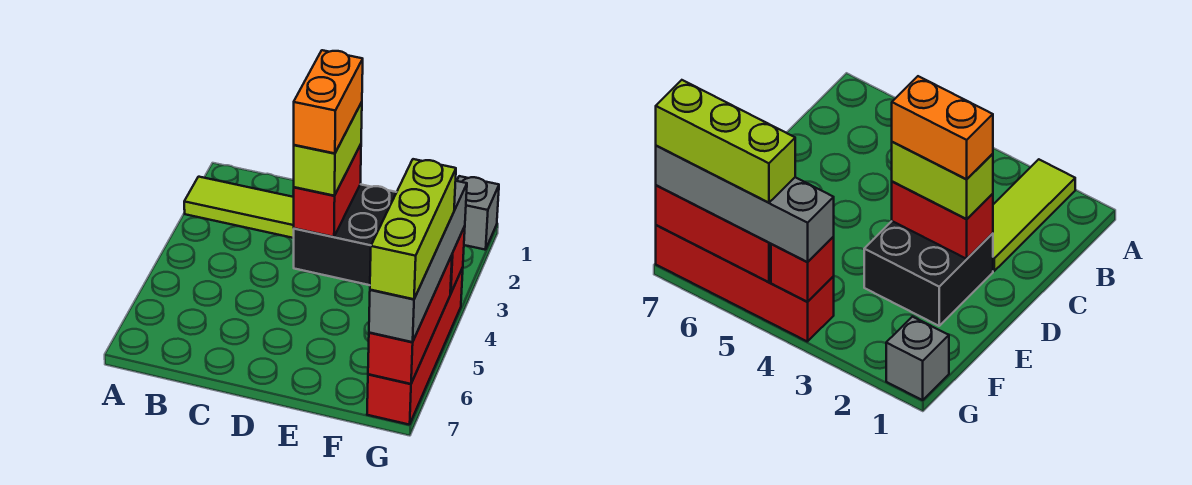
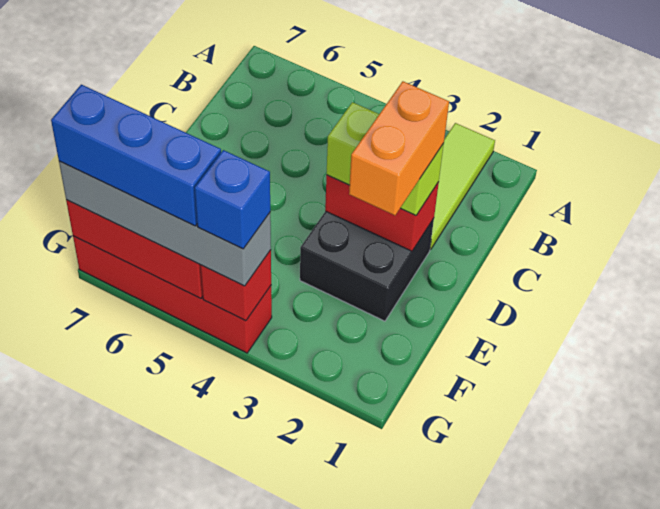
orange brick D2:D3 level 4 -> orange brick D2:E2 level 4
grey brick G1 level 1 -> none
none -> blue brick G4 level 4
lime brick G5:G7 level 4 -> blue brick G5:G7 level 4

